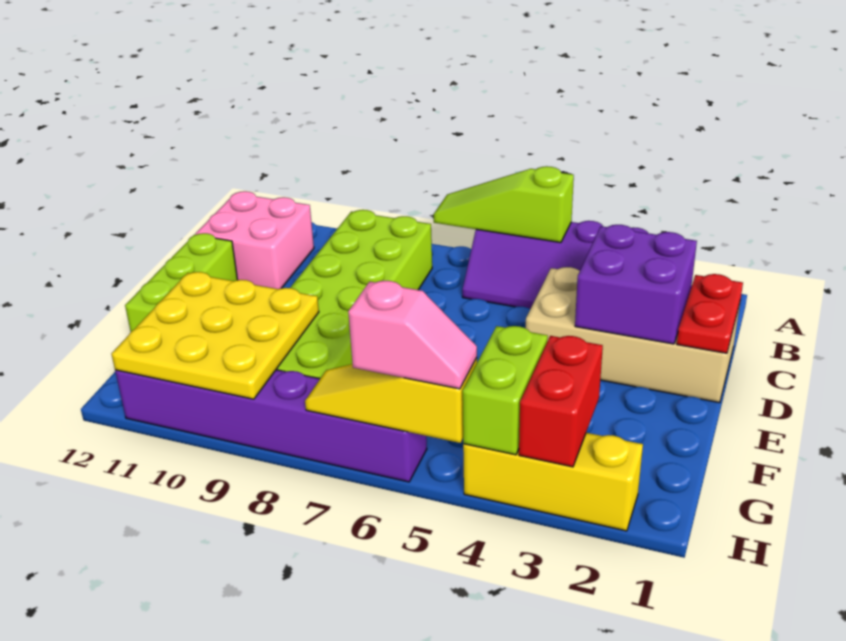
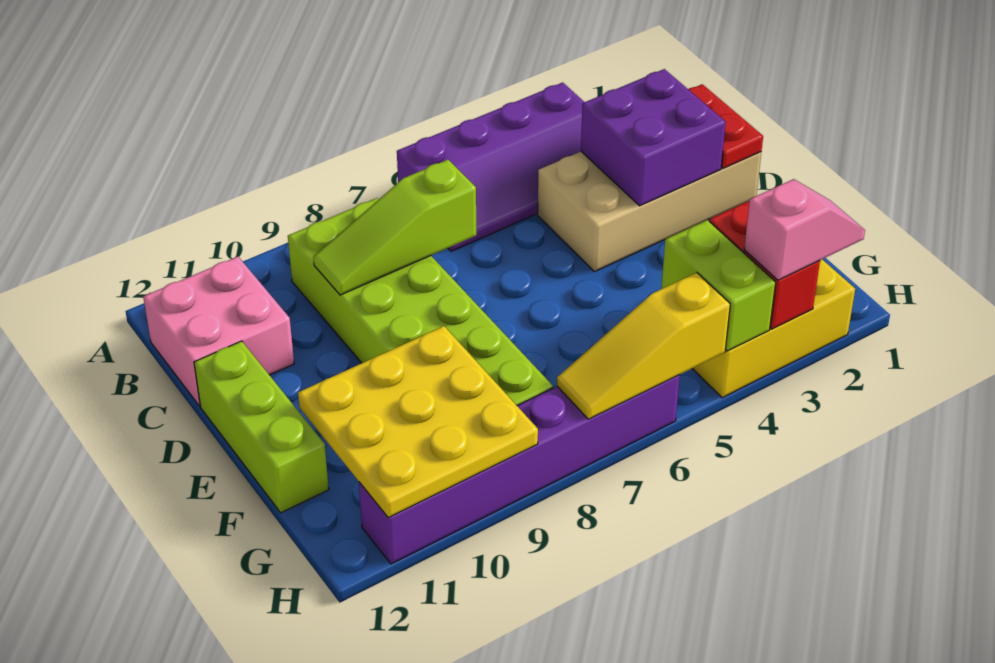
lime slope A5:A7 level 2 top 5 -> lime slope C7:C9 level 2 top 7
pink slope H5:H6 level 3 top 6 -> pink slope H2:H3 level 3 top 3

